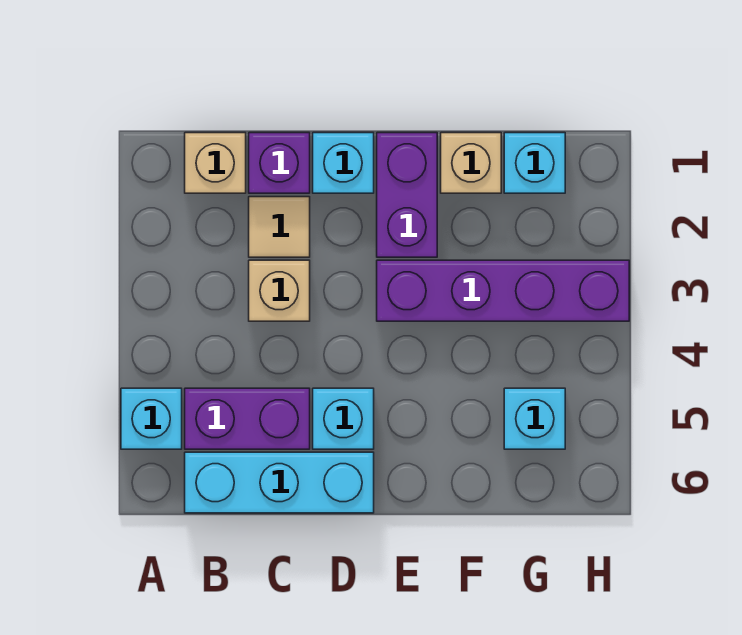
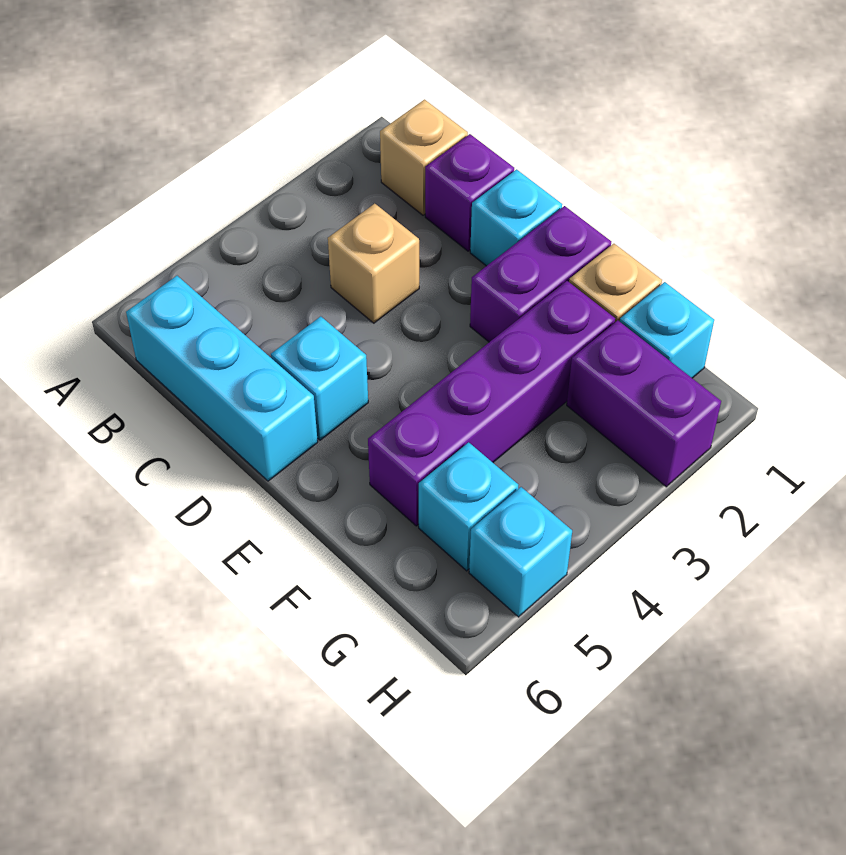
cyan brick A5 level 1 -> cyan brick H5 level 1
purple brick B5:C5 level 1 -> purple brick G2:H2 level 1
tan tile C2 level 1 -> none
purple brick E3:H3 level 1 -> purple brick F2:F5 level 1

